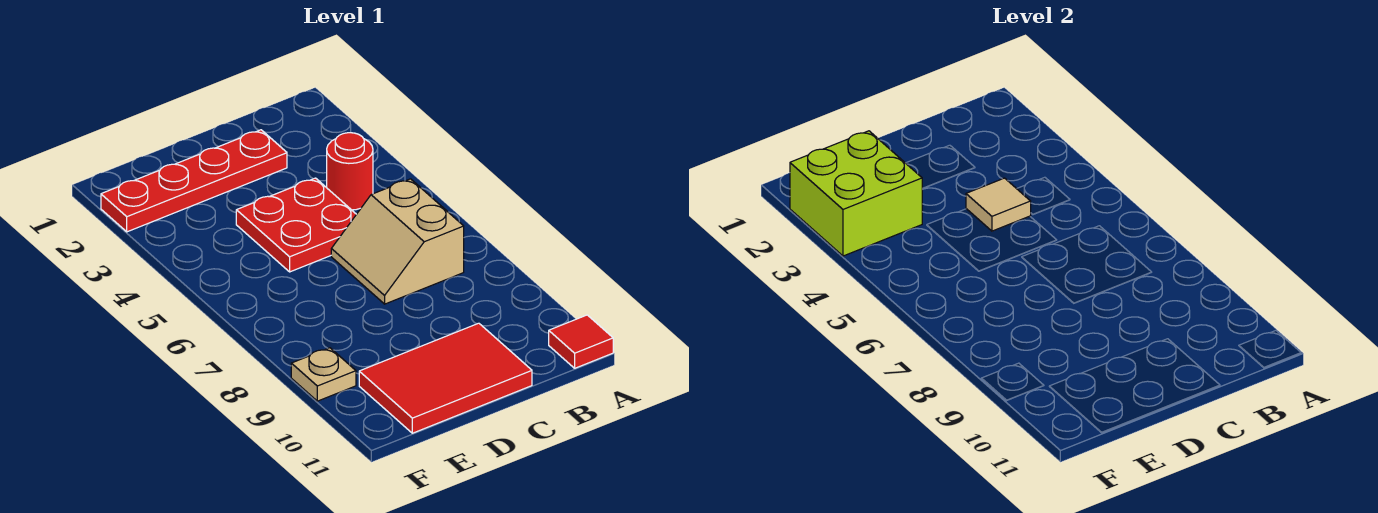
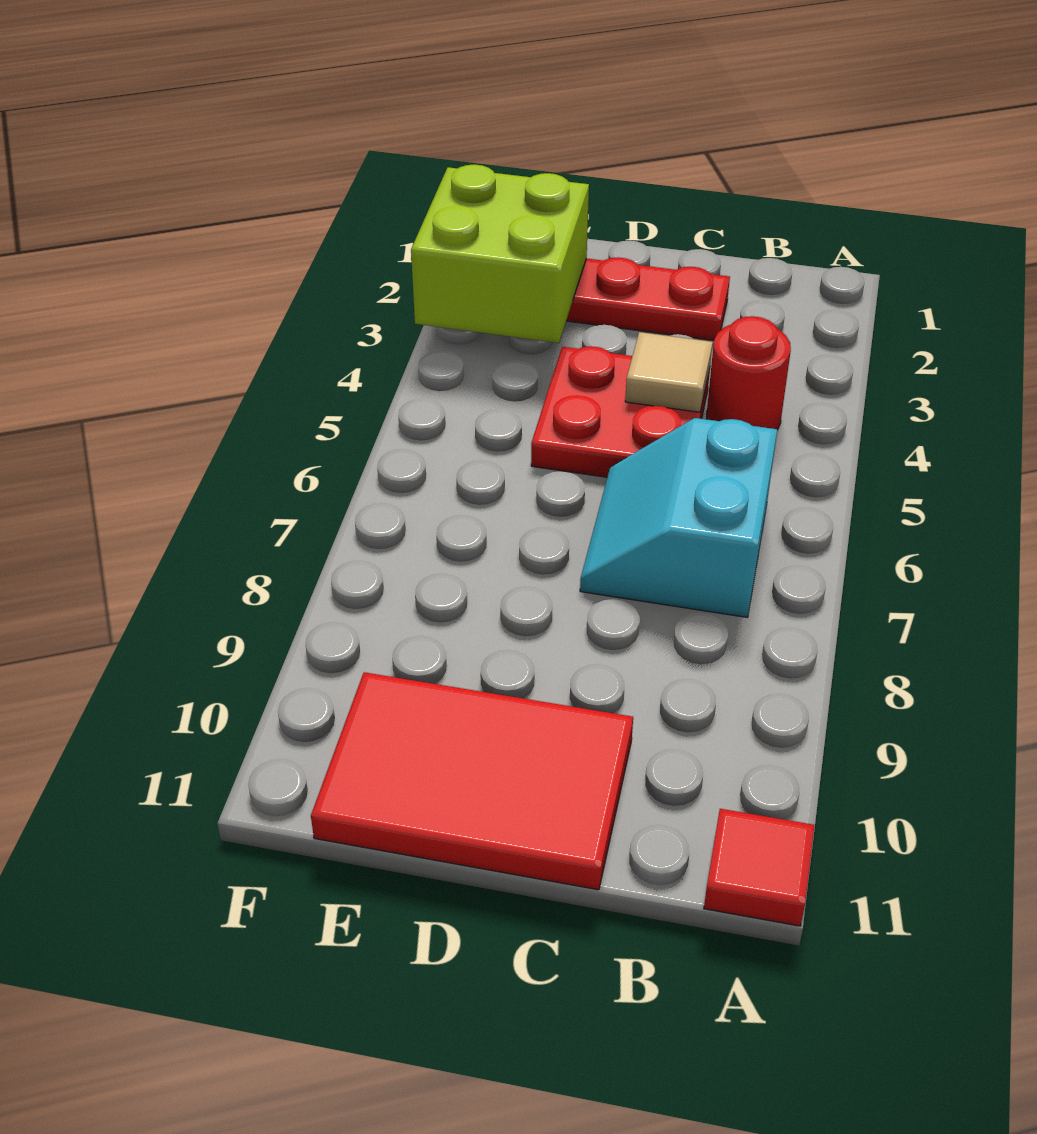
tan slope B6:C7 level 1 top B -> cyan slope B6:C7 level 1 top B
tan plate F9 level 1 -> none

